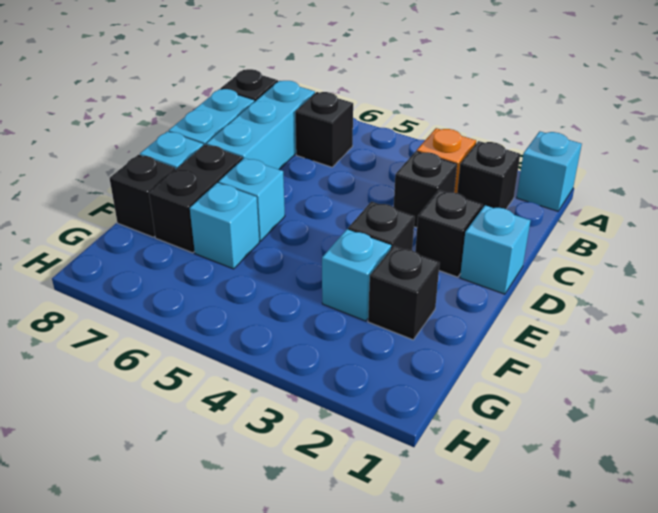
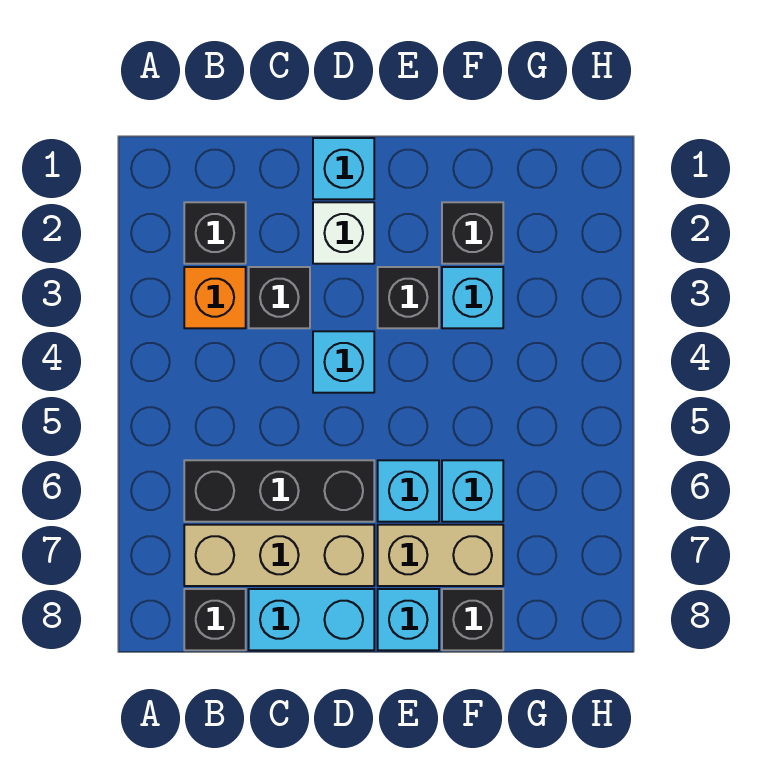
cyan brick A1 level 1 -> cyan brick D4 level 1
black brick B6 level 1 -> black brick B6:D6 level 1
cyan brick B7:D7 level 1 -> tan brick B7:D7 level 1
black brick D2 level 1 -> white brick D2 level 1
black brick E7:F7 level 1 -> tan brick E7:F7 level 1

